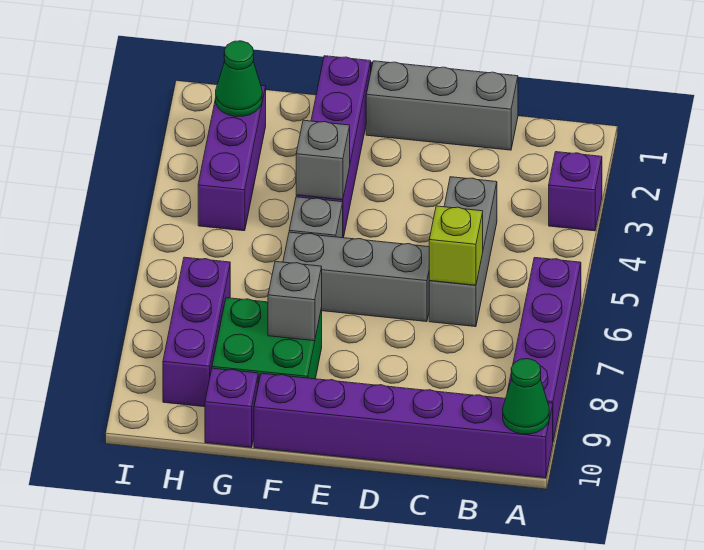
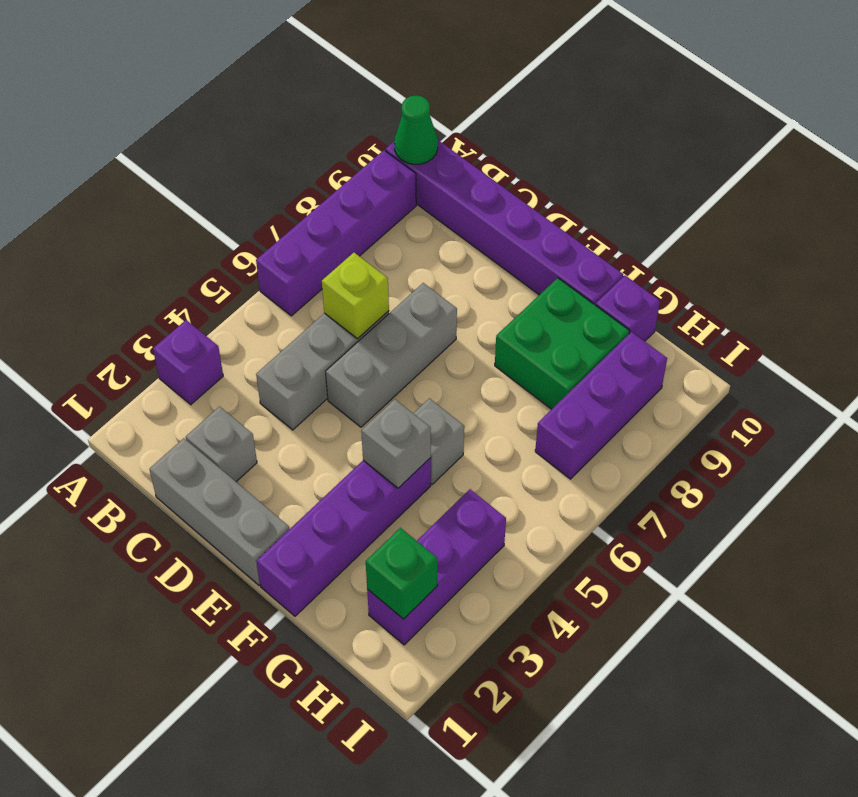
grey brick D6:F6 level 1 -> grey brick D5:D7 level 1
grey brick F8 level 2 -> grey brick C2 level 1
green cone H2 level 2 -> green brick H2 level 2

